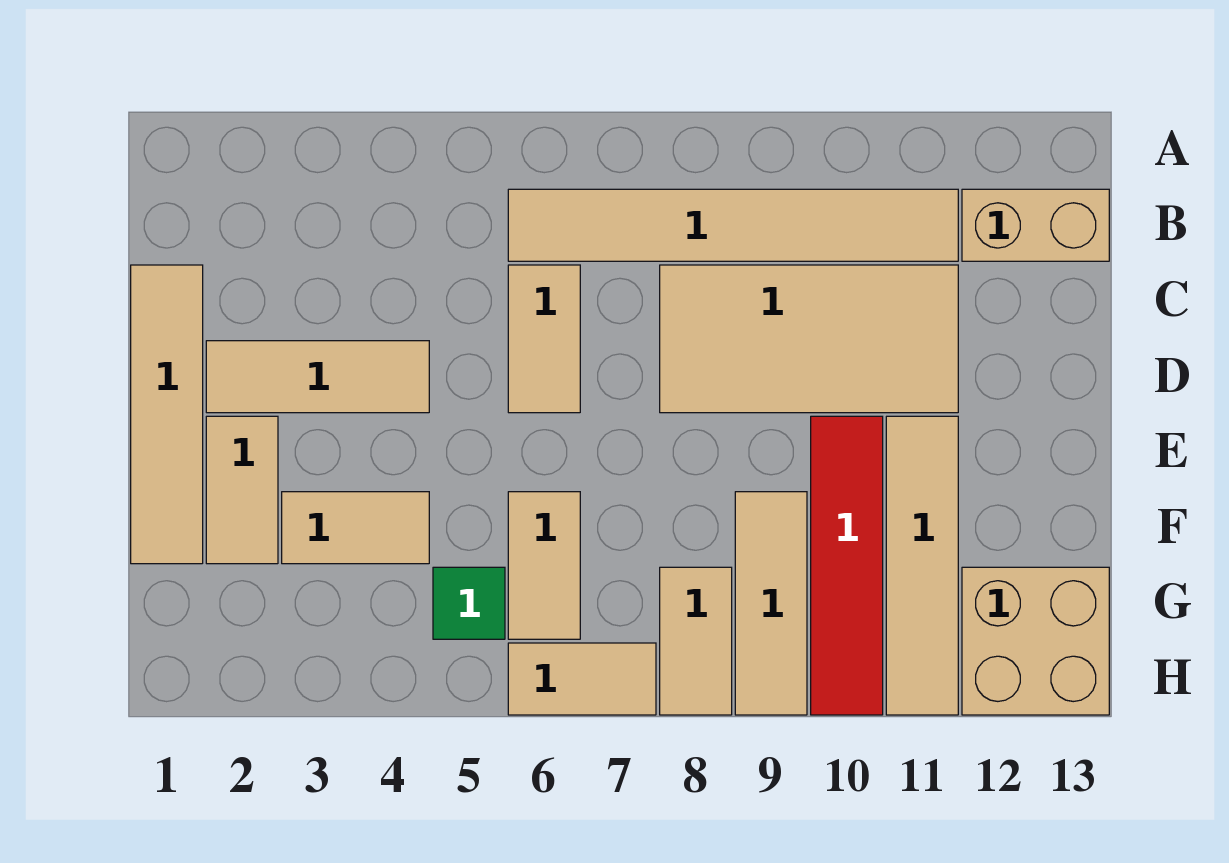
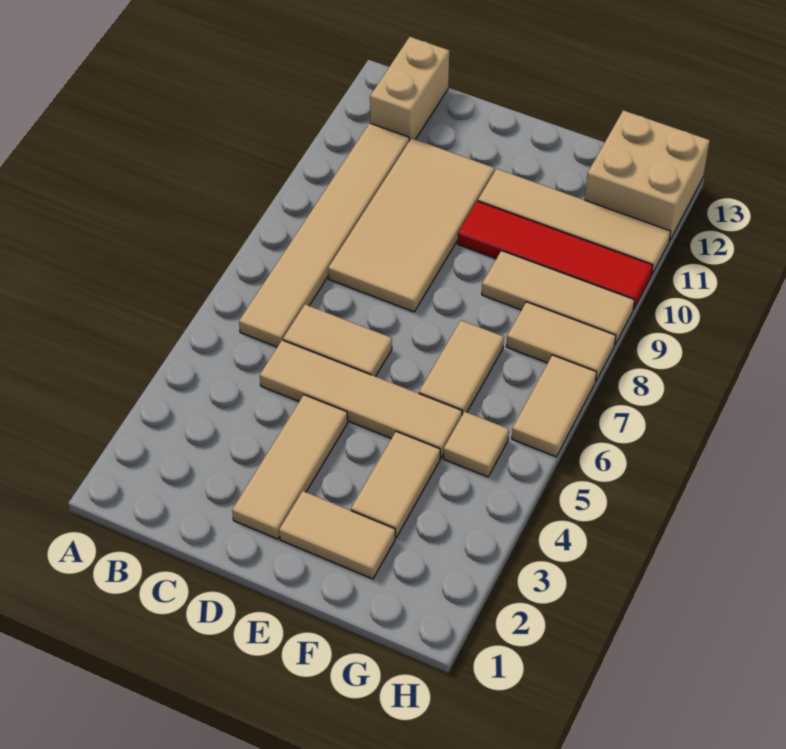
tan tile C1:F1 level 1 -> tan tile C5:F5 level 1
tan tile F6:G6 level 1 -> tan tile F6:F7 level 1
green tile G5 level 1 -> tan tile G5 level 1

